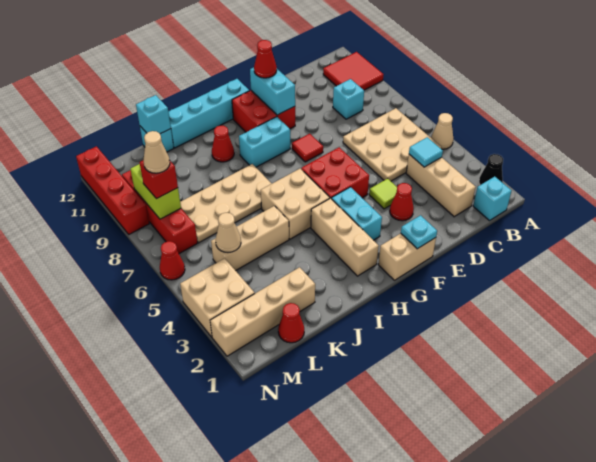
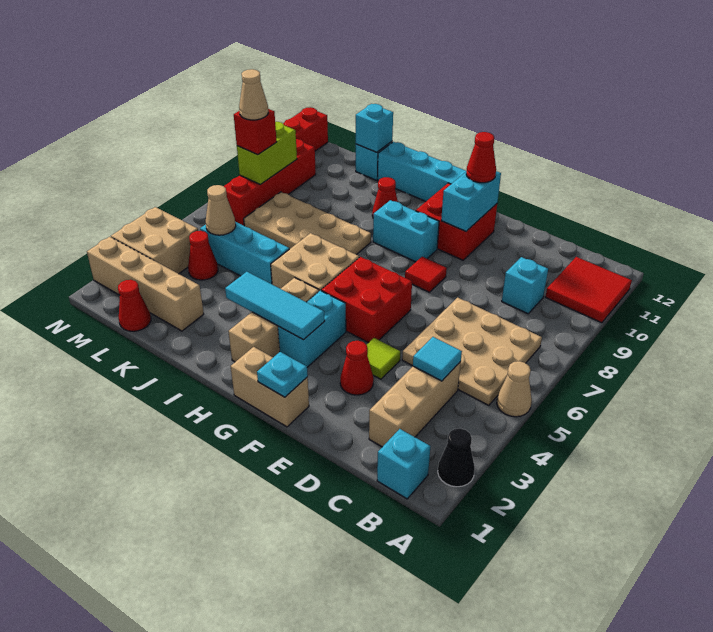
none -> cyan tile G3:I3 level 2
tan brick J5:L5 level 1 -> cyan brick J5:L5 level 1
red cone N6 level 1 -> red cone L4 level 1

